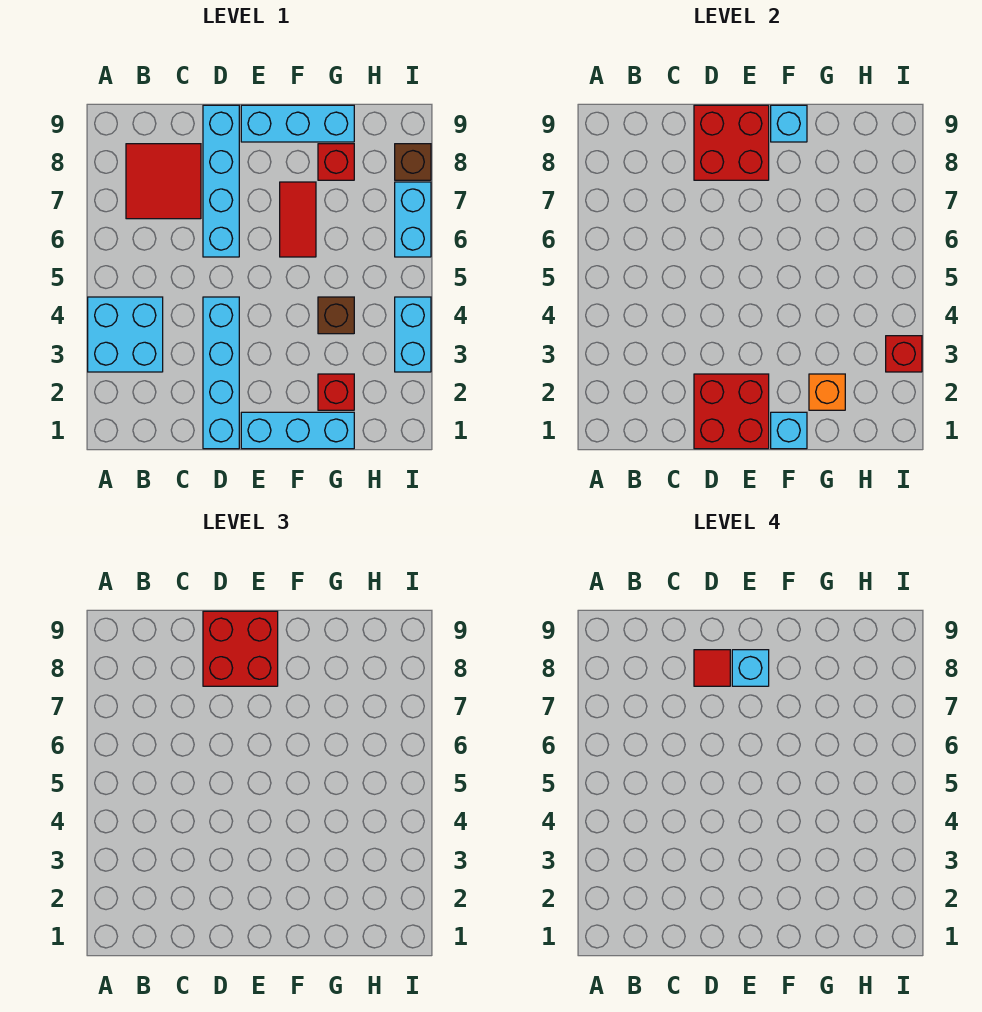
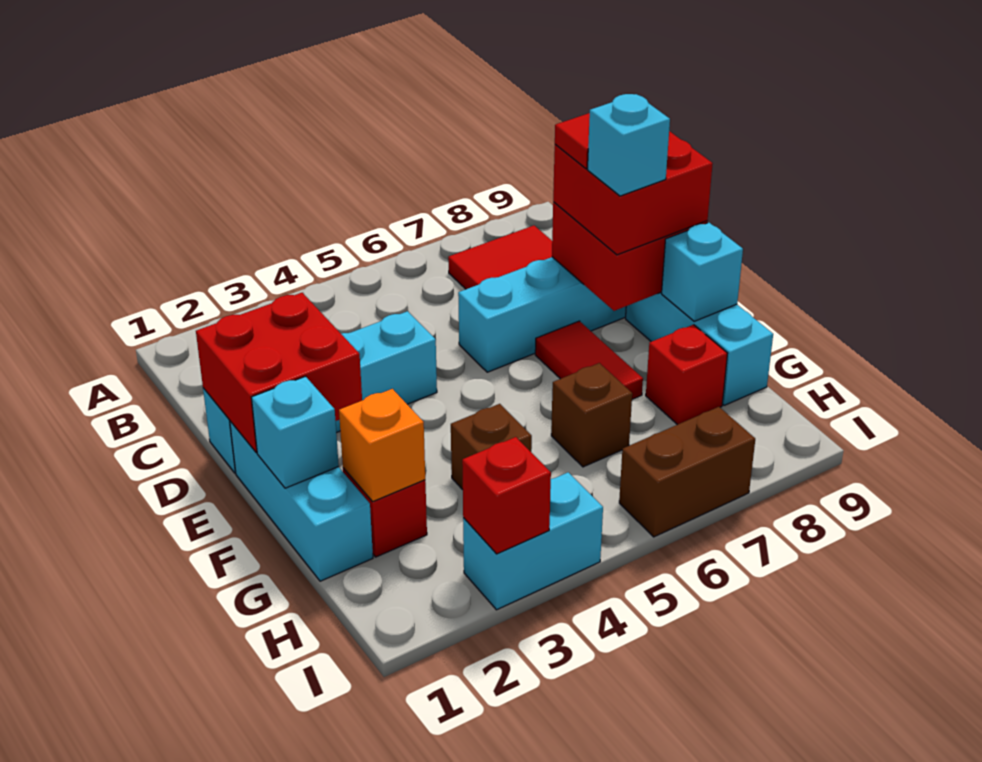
cyan brick A3:B4 level 1 -> none
red tile F6:F7 level 1 -> red tile E7:F7 level 1
cyan brick I6:I7 level 1 -> brown brick I6:I7 level 1
brown brick I8 level 1 -> brown brick G6 level 1

